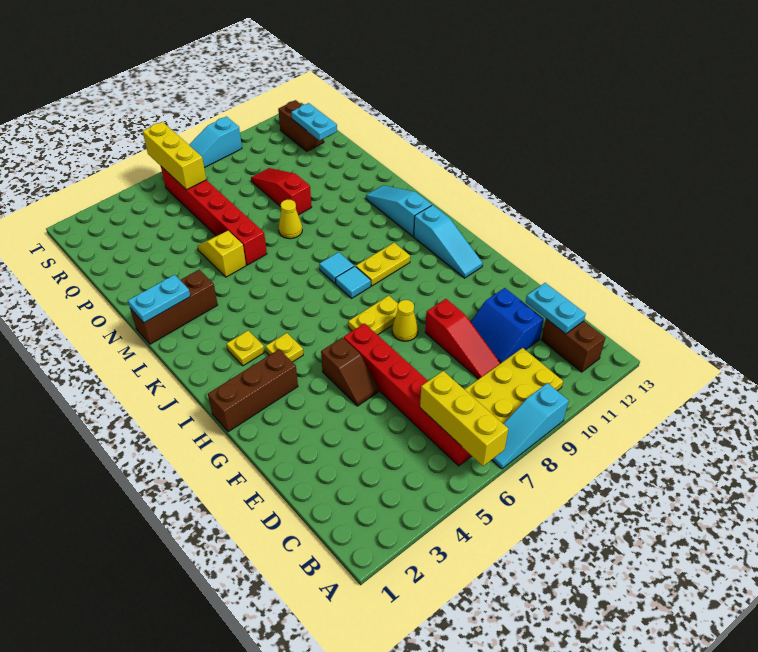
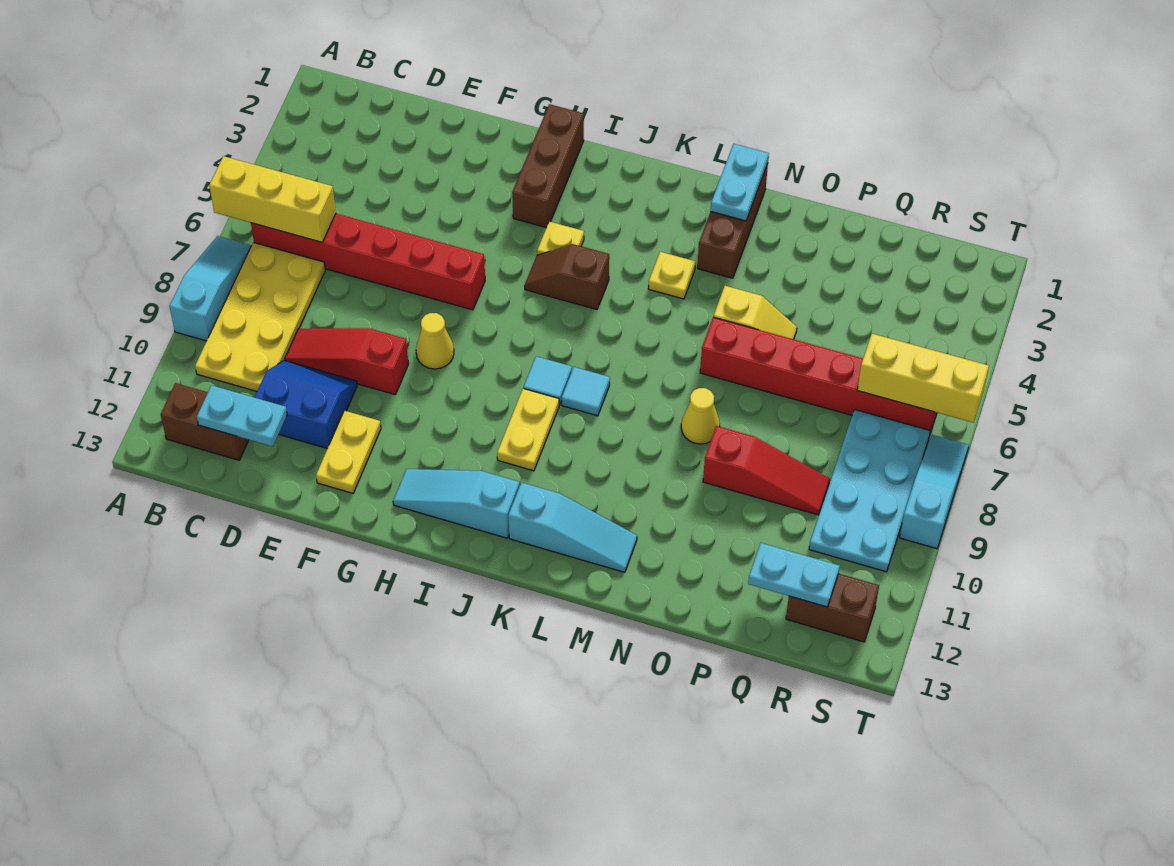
brown slope F5:G5 level 1 top G -> brown slope I5:J5 level 1 top J
yellow plate H7:H8 level 1 -> yellow plate F11:F12 level 1
yellow plate J3 level 1 -> yellow plate L4 level 1
none -> cyan plate R7:S10 level 1

